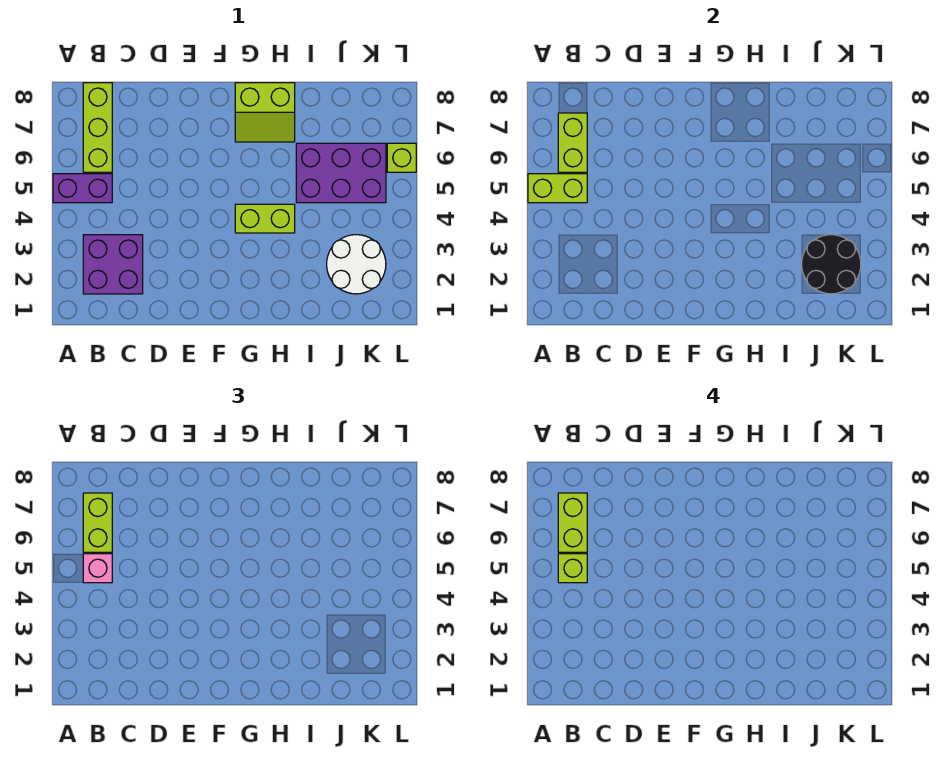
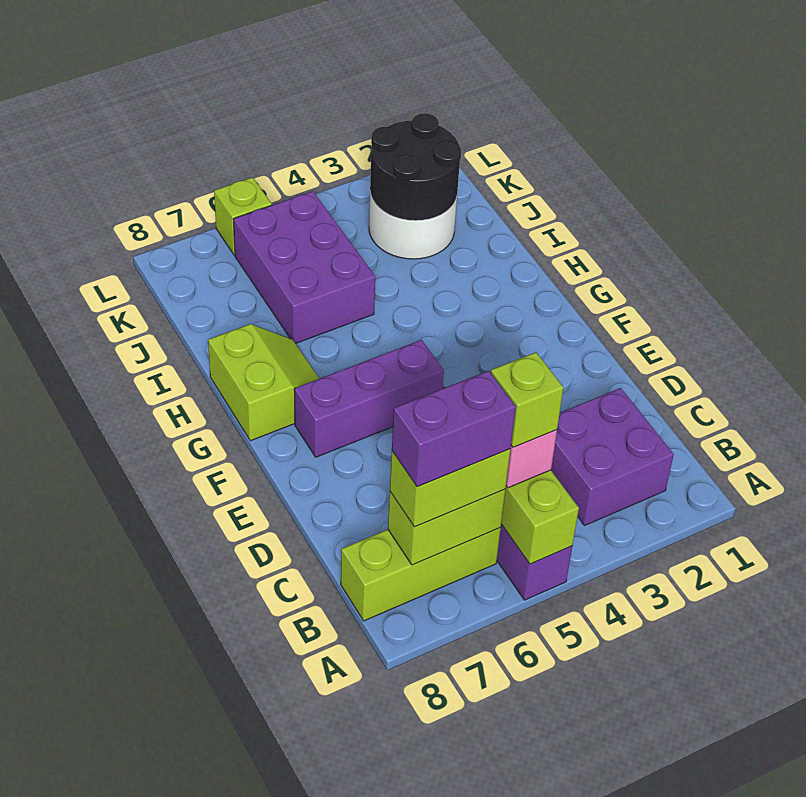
lime brick B6:B7 level 4 -> purple brick B6:B7 level 4
none -> purple brick F5:F7 level 1
lime brick G4:H4 level 1 -> none

